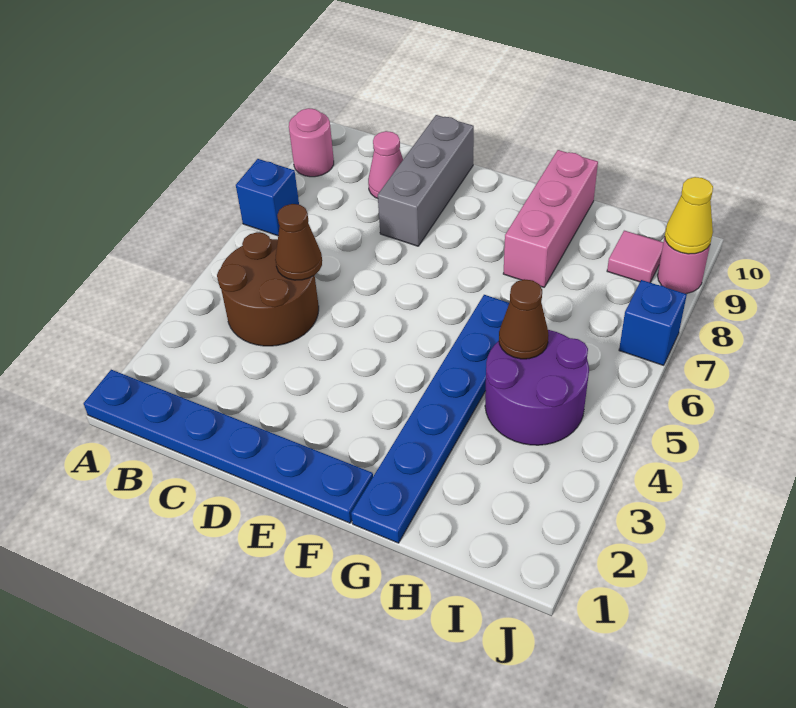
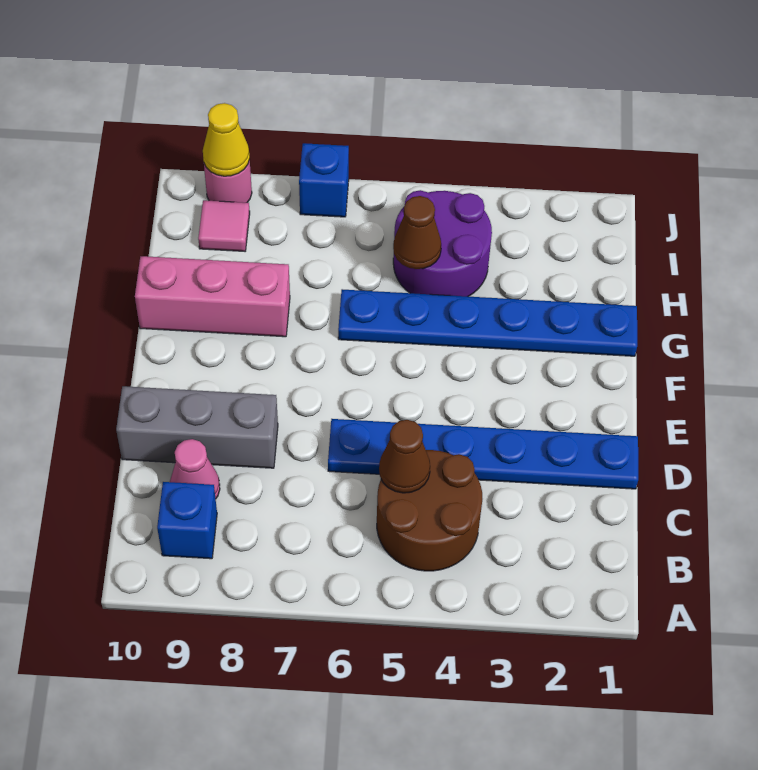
blue plate A1:F1 level 1 -> blue plate D1:D6 level 1
blue brick A7 level 1 -> blue brick B9 level 1
pink round brick A9 level 1 -> none

